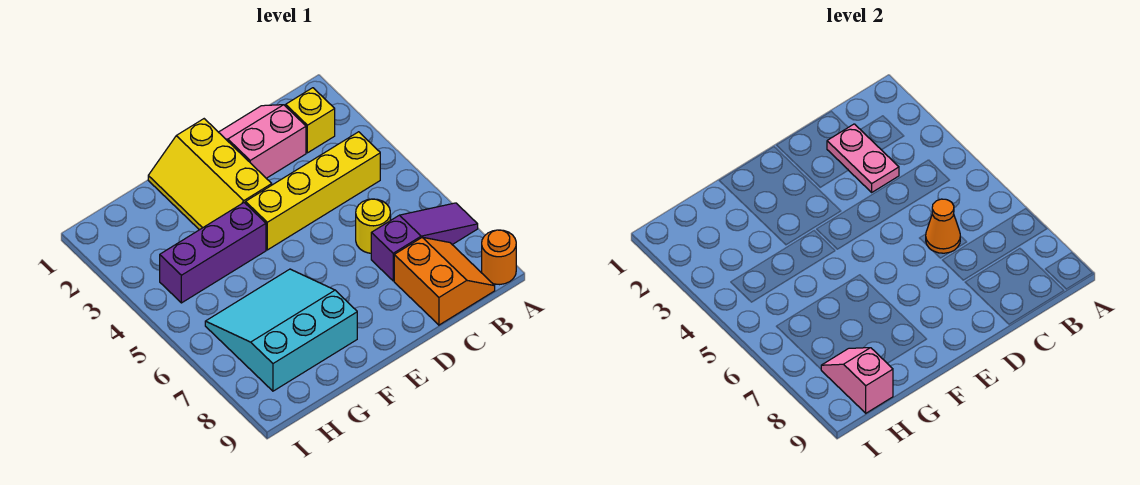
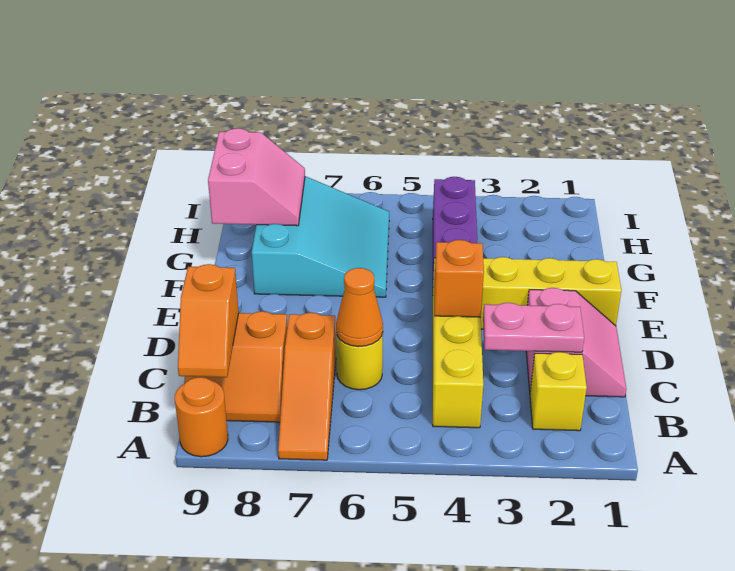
purple slope A7:C7 level 1 top C -> orange slope A7:C7 level 1 top C
none -> orange slope B9:C9 level 2 top C
none -> orange brick D4 level 2
pink slope H8:H9 level 2 top 9 -> pink slope G8:H9 level 2 top 9

